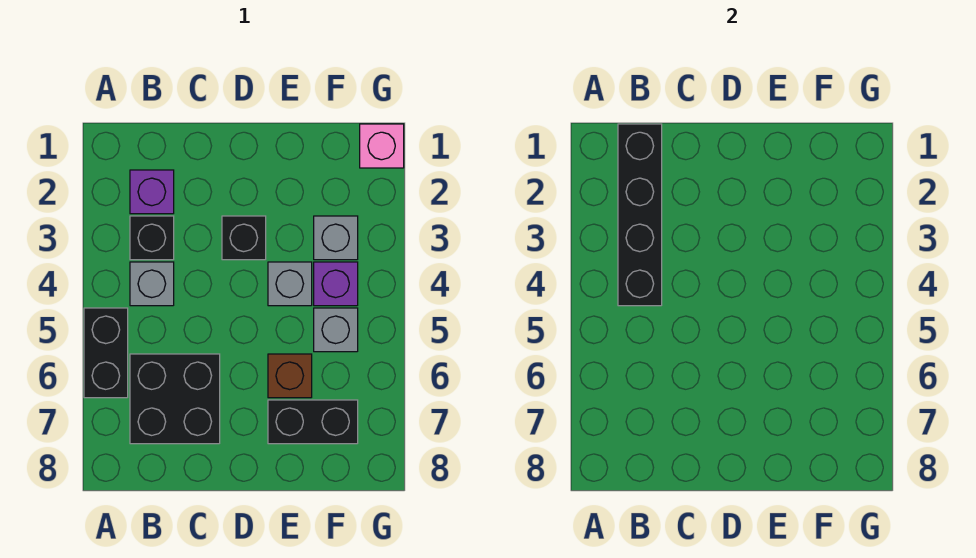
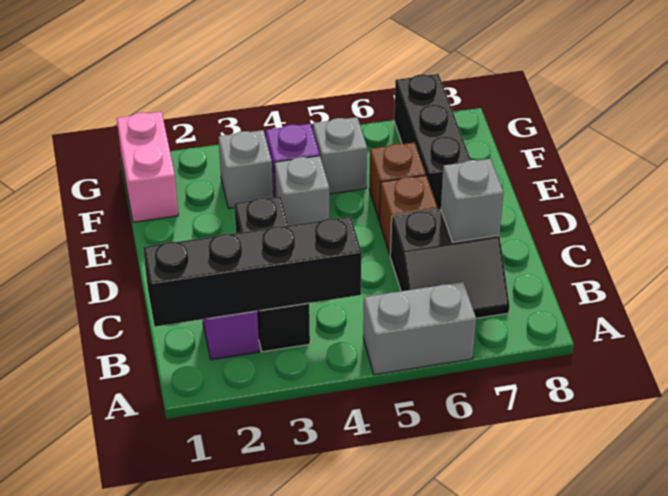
black brick A5:A6 level 1 -> grey brick A5:A6 level 1
grey brick B4 level 1 -> grey brick C7 level 2
black brick B6:C7 level 1 -> black slope B6:C7 level 1 top C
none -> brown brick D6 level 1
black brick E7:F7 level 1 -> black brick E7:G7 level 1
pink brick G1 level 1 -> pink brick F1:G1 level 1

